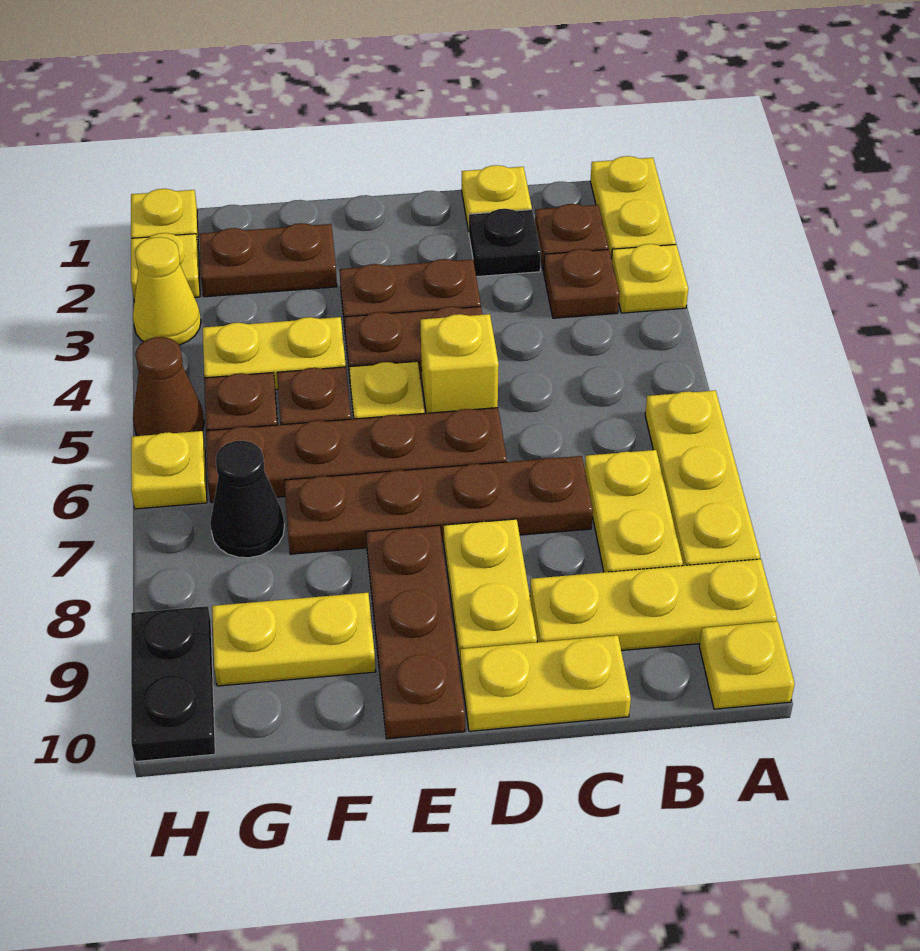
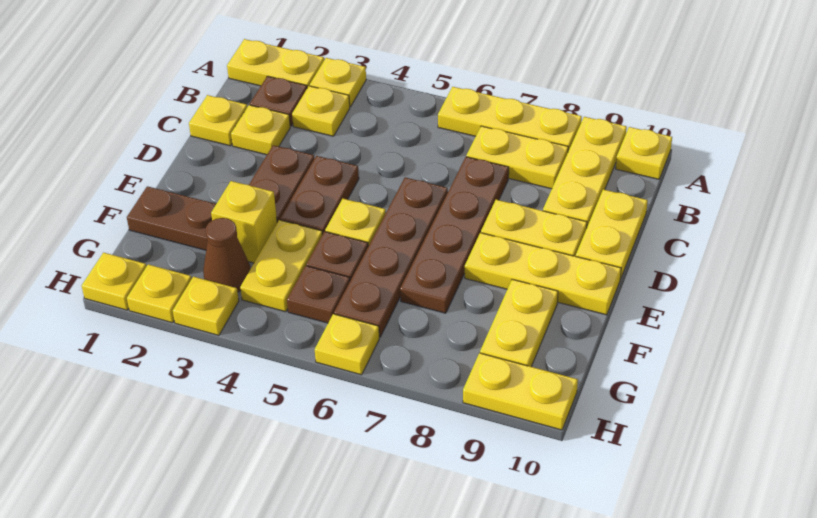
brown plate B3 level 1 -> yellow plate B3 level 1
black plate C2 level 1 -> yellow plate C2 level 1
yellow brick D5 level 1 -> yellow brick F3 level 1
brown plate E8:E10 level 1 -> yellow plate E8:E10 level 1
brown plate F2:G2 level 1 -> brown plate F1:F2 level 1
black cone G7 level 1 -> none
yellow cone H3 level 1 -> yellow plate H3 level 1
brown cone H5 level 1 -> brown cone G3 level 1
black plate H9:H10 level 1 -> yellow plate H9:H10 level 1

